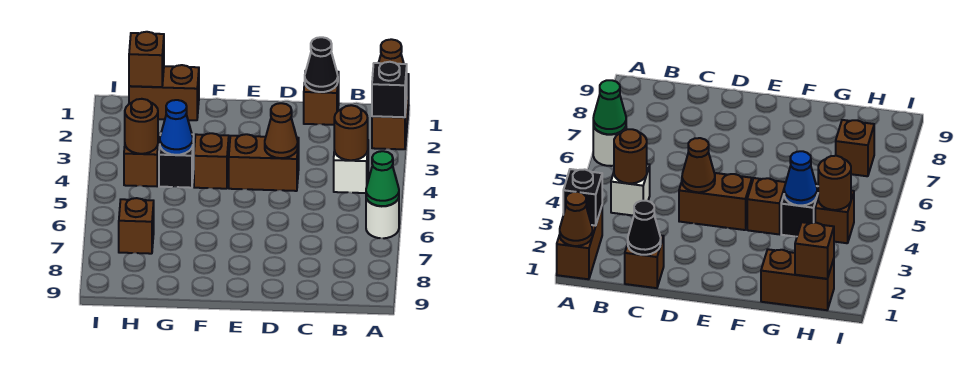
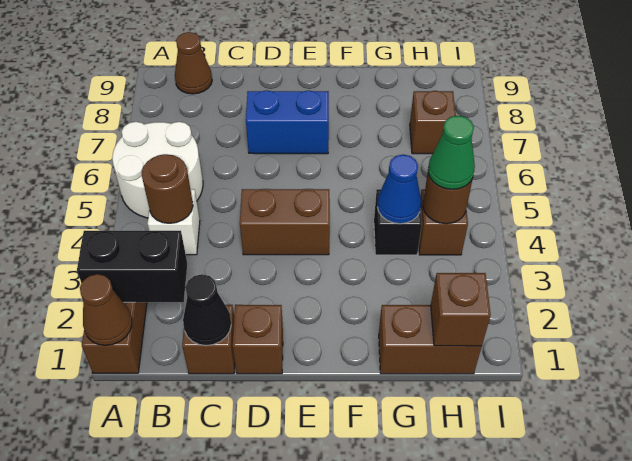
black brick A2 level 2 -> black brick A2:B2 level 2
white round brick A6 level 1 -> white round brick A5:B6 level 1
green cone A6 level 2 -> green cone H4 level 3
brown cone D4 level 2 -> brown cone B9 level 1
none -> blue brick D7:E7 level 1
brown brick F4 level 1 -> brown brick D1 level 1

